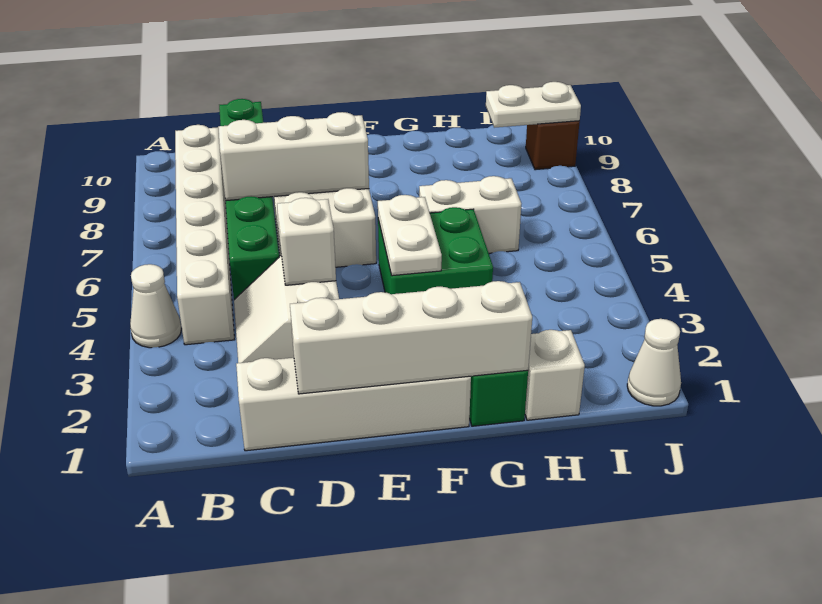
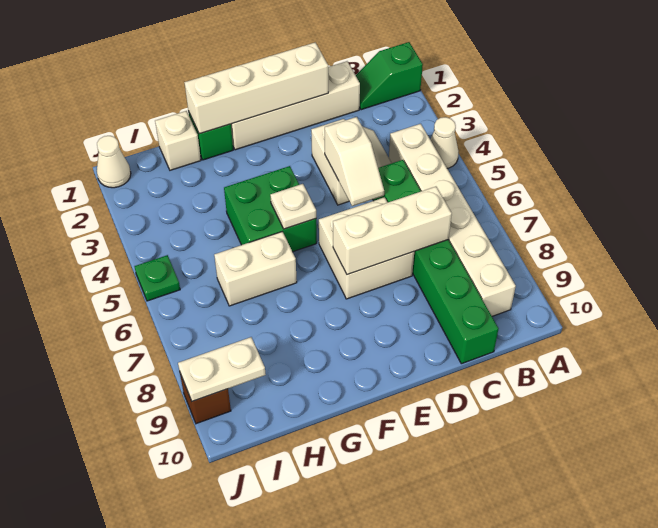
none -> green slope A1:B1 level 1 top A
white plate F4:F5 level 2 -> white plate F5 level 2
none -> green plate J5 level 1

